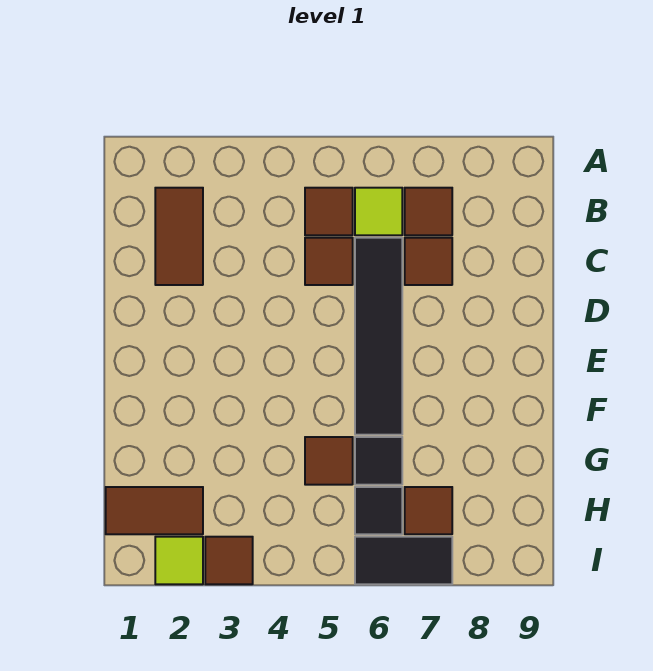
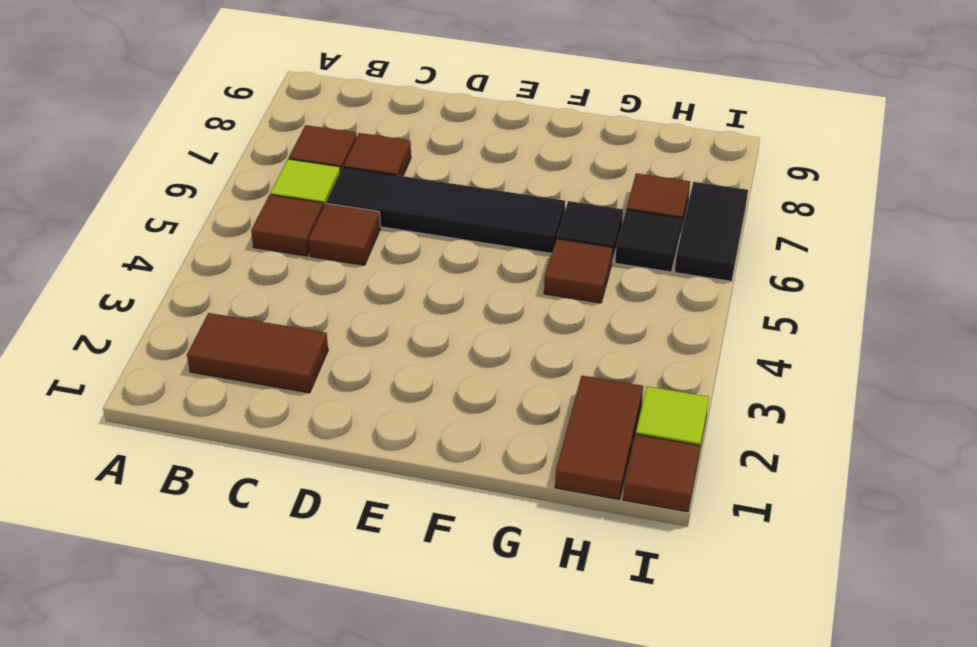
brown tile I3 level 1 -> brown tile I1 level 1

